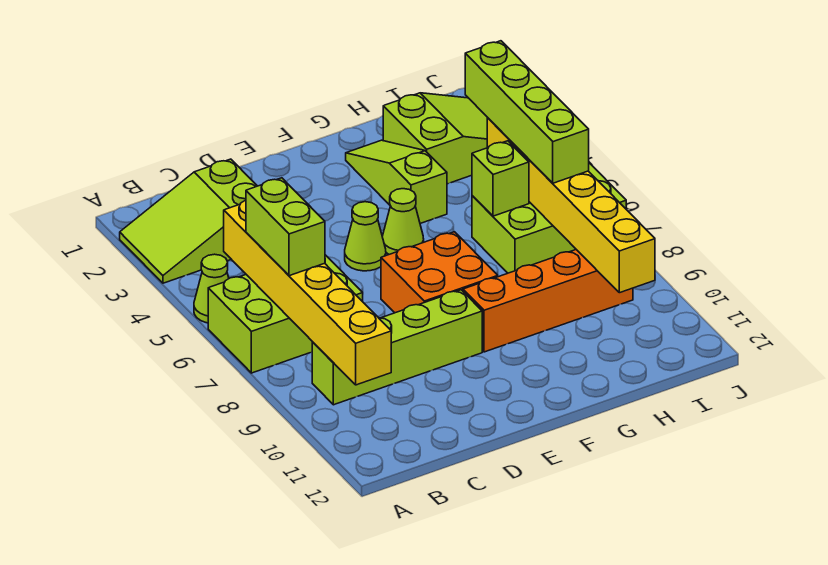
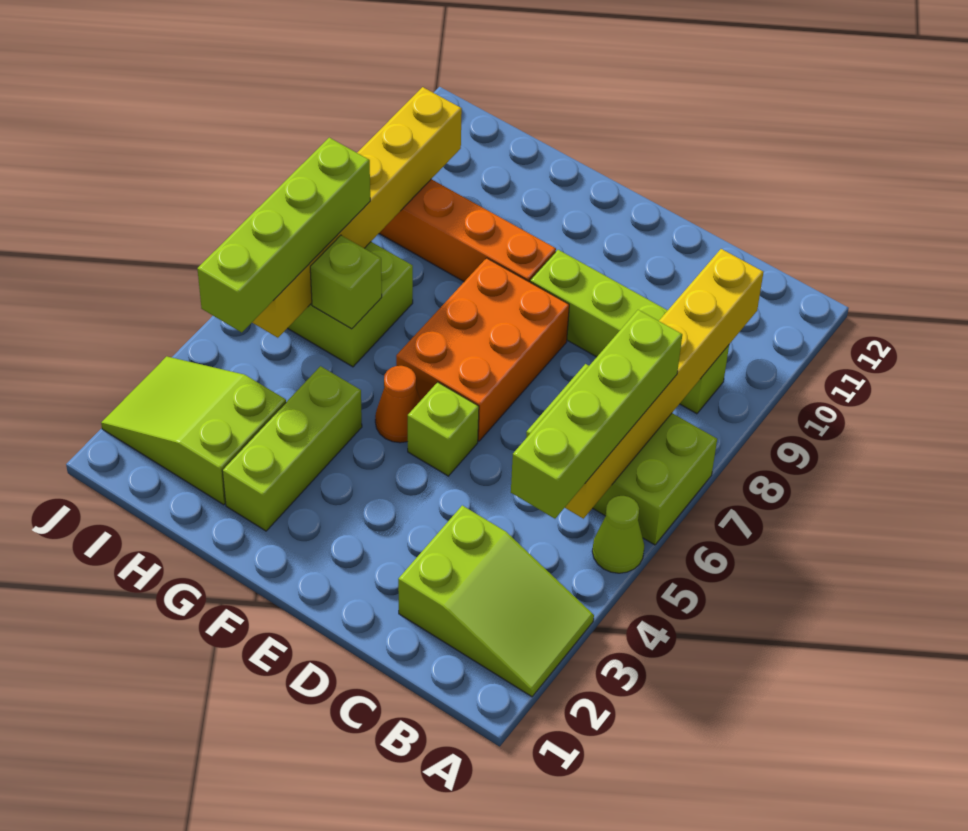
lime brick B6:B7 level 3 -> lime brick B4:B7 level 3
lime cone E5 level 1 -> lime brick E5 level 1
orange brick E7:F8 level 1 -> orange brick E6:F8 level 1
lime cone F5 level 1 -> orange cone F5 level 1
lime slope G2:G4 level 1 top 4 -> lime brick G2:G4 level 1

